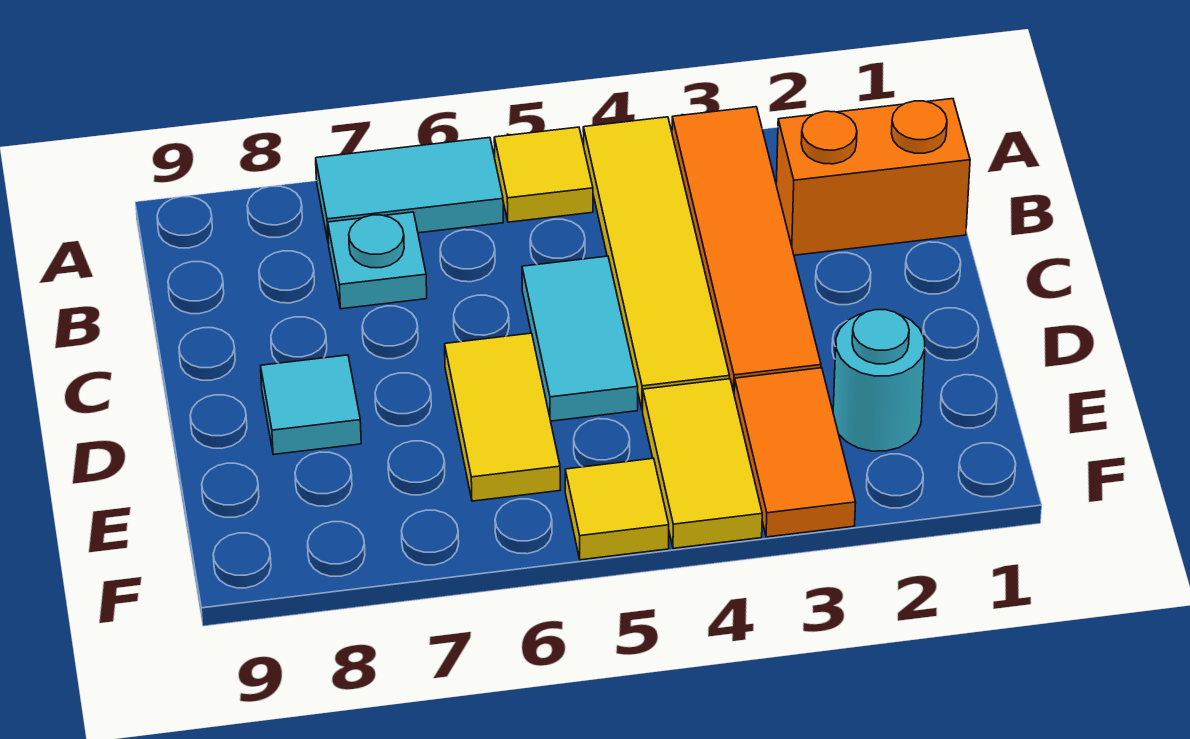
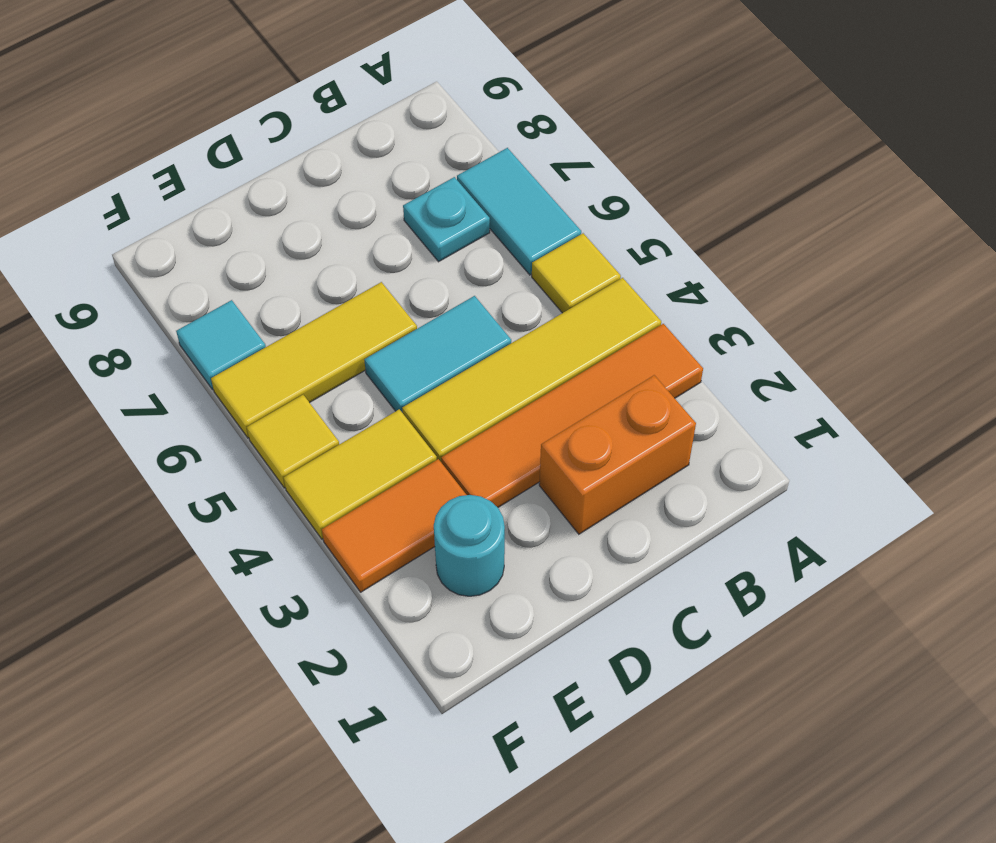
orange brick B1:B2 level 1 -> orange brick B2:C2 level 1
yellow tile D6:E6 level 1 -> yellow tile D6:F6 level 1
cyan tile D8 level 1 -> cyan tile F7 level 1

